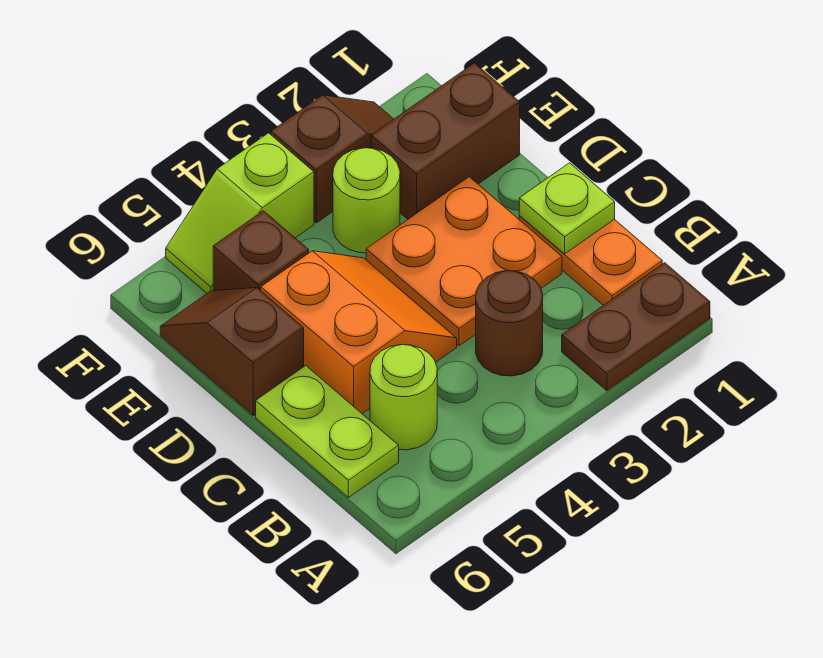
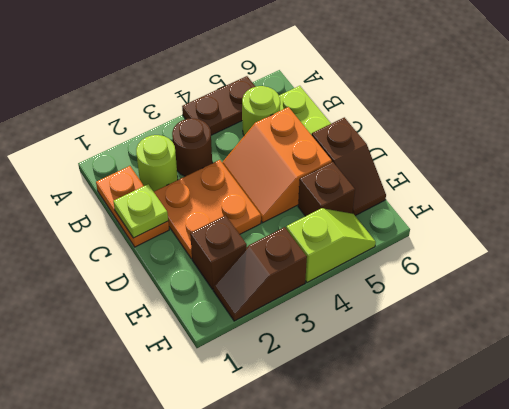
brown plate A1:A2 level 1 -> brown plate A4:A5 level 1
brown brick E1:E2 level 1 -> brown brick E2 level 1
lime round brick E3 level 1 -> lime round brick B2 level 1

